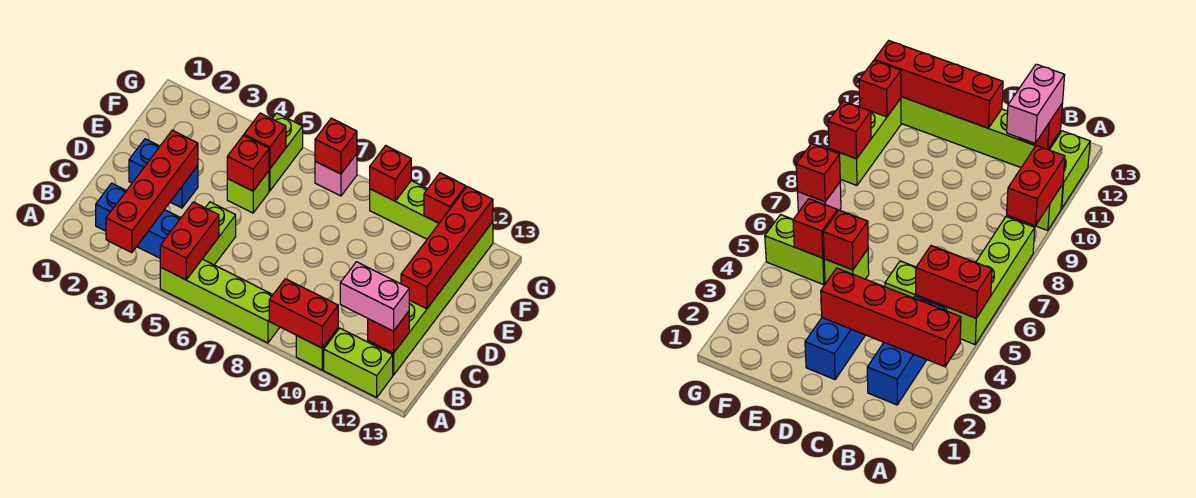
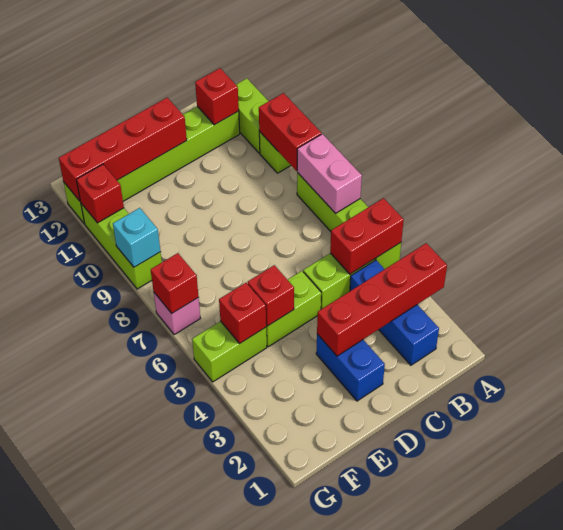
pink brick B11:B12 level 3 -> pink brick A7:A8 level 2
lime brick E5 level 1 -> lime brick D5:E5 level 1
red brick G9 level 2 -> cyan brick G9 level 2

